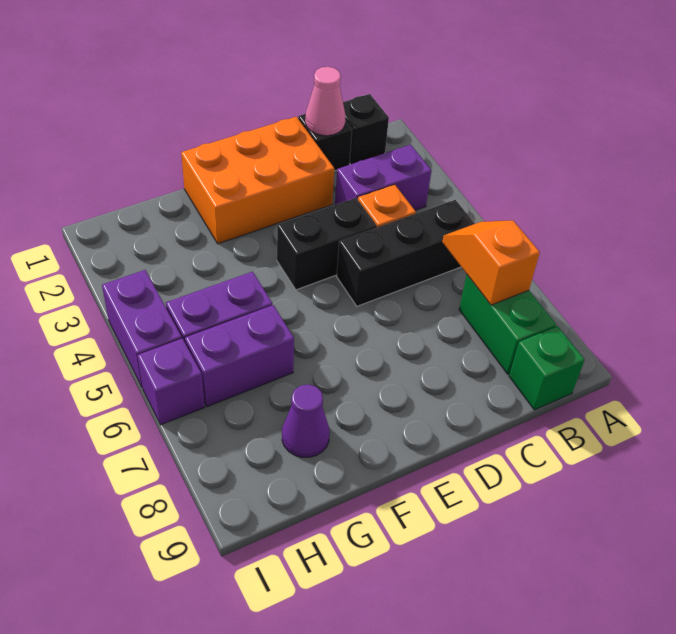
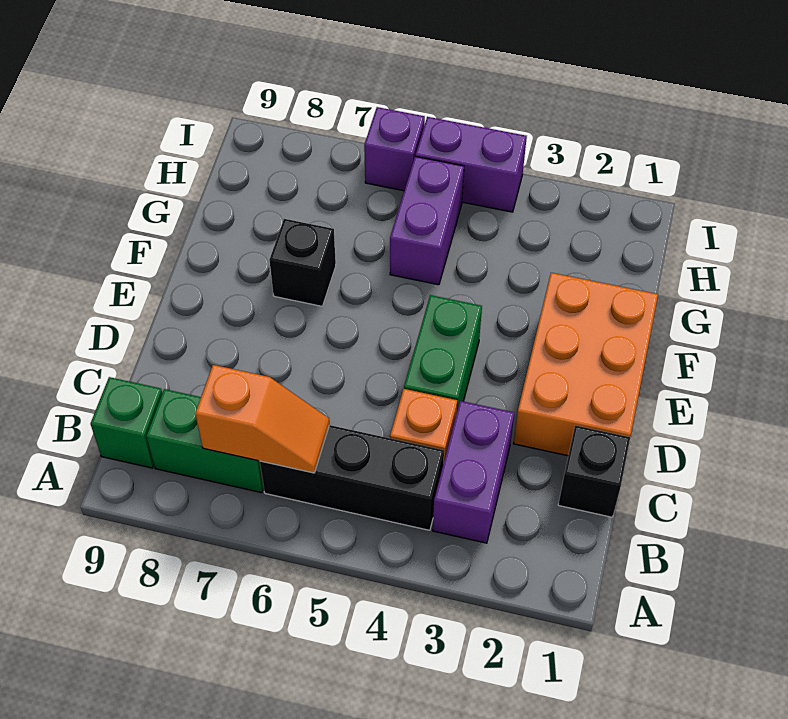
black brick B1 level 1 -> black brick F7 level 1
black brick B5:D5 level 1 -> black brick B4:B6 level 1
pink cone C1 level 2 -> none
black brick D4:E4 level 1 -> green brick D4:E4 level 1
purple brick G6:H6 level 1 -> none
purple cone G8 level 1 -> none

